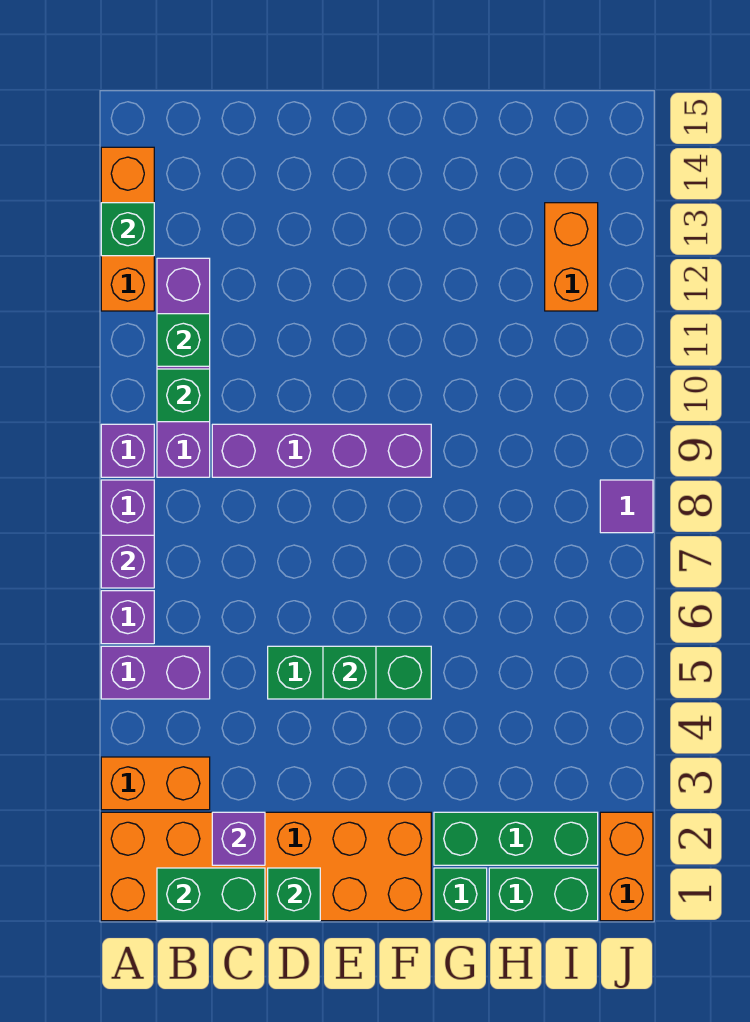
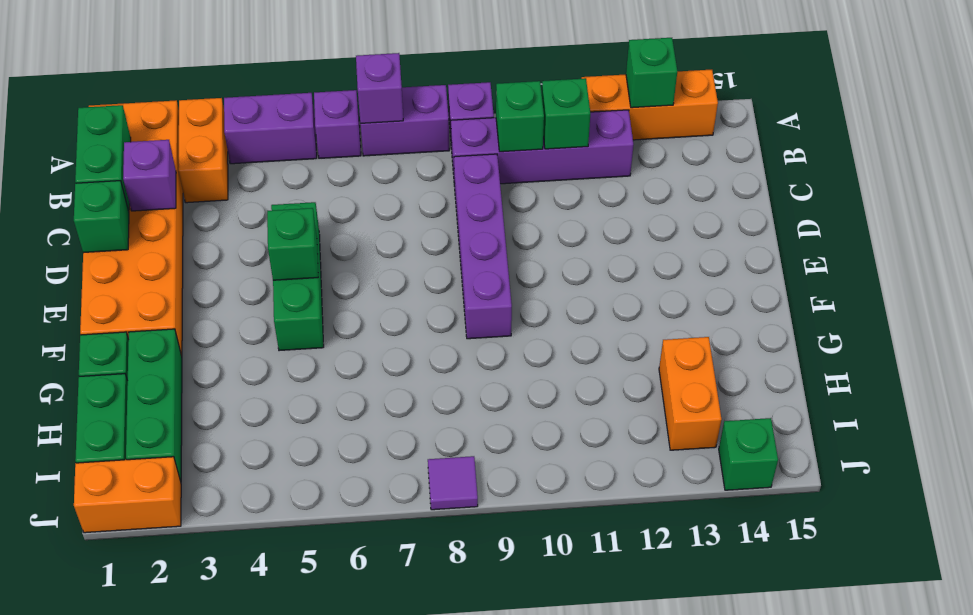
purple brick A5:B5 level 1 -> purple brick A4:A5 level 1
orange brick I12:I13 level 1 -> orange brick H13:I13 level 1
none -> green brick J14 level 1

